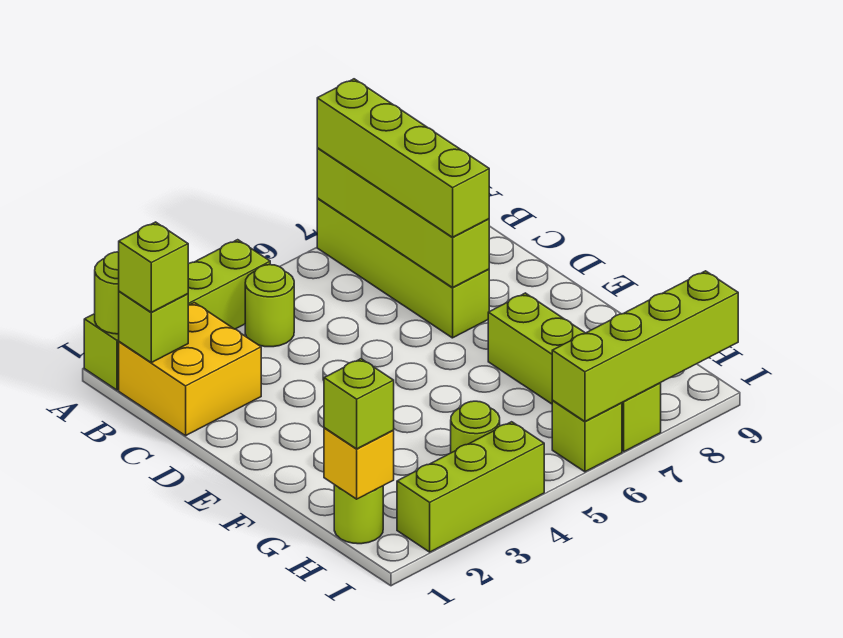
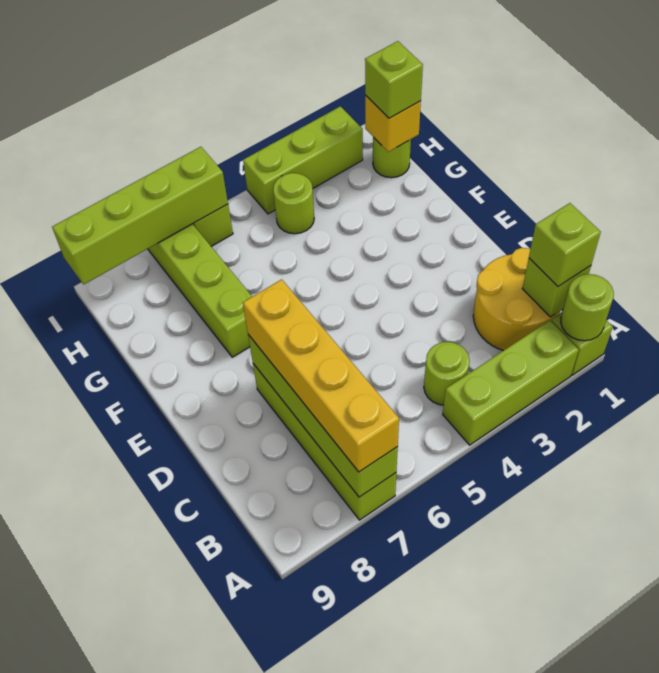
lime brick A7:D7 level 3 -> yellow brick A7:D7 level 3
yellow brick B1:C2 level 1 -> yellow round brick B1:C2 level 1

